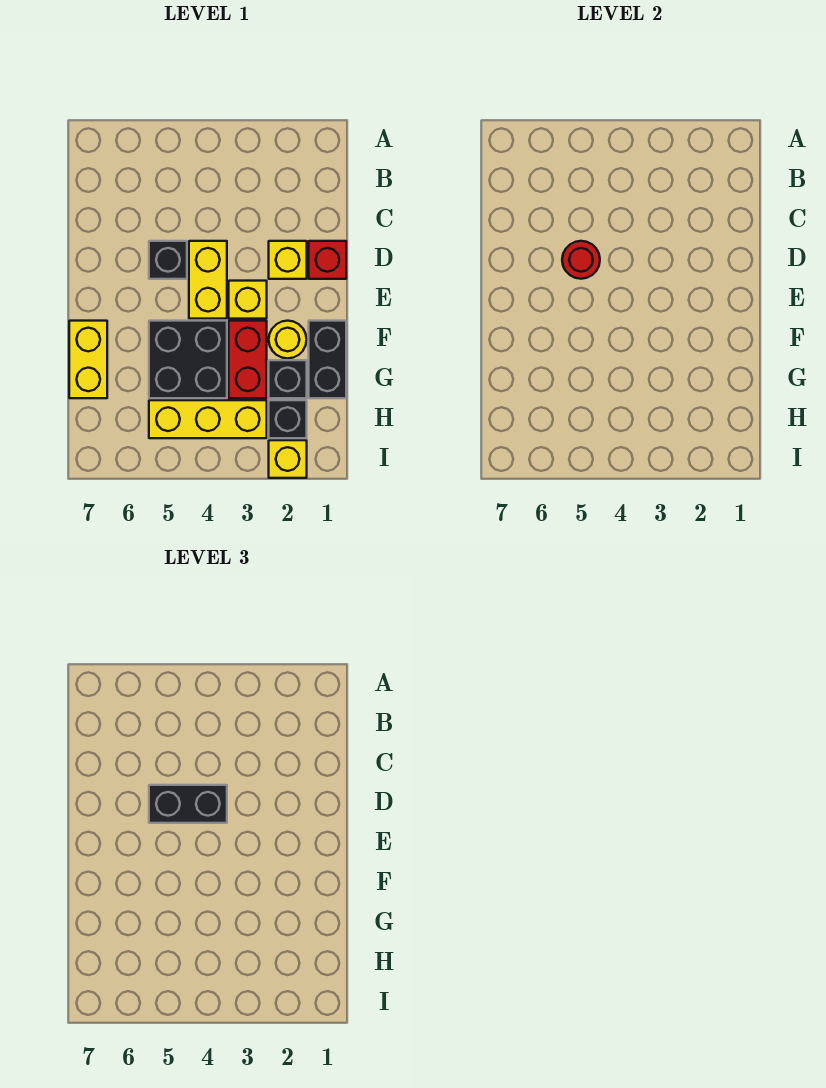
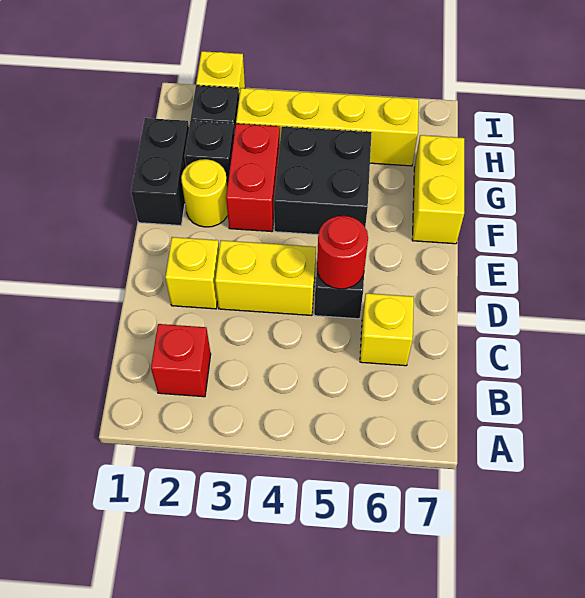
red brick D1 level 1 -> red brick B2 level 1
yellow brick D4:E4 level 1 -> yellow brick D3:D4 level 1
black brick D4:D5 level 3 -> none
yellow brick E3 level 1 -> yellow brick C6 level 1
yellow brick H3:H5 level 1 -> yellow brick H3:H6 level 1

